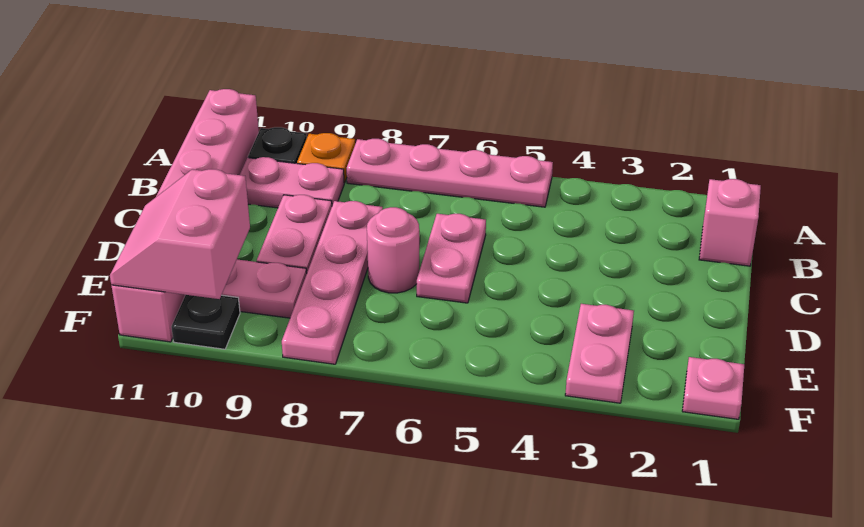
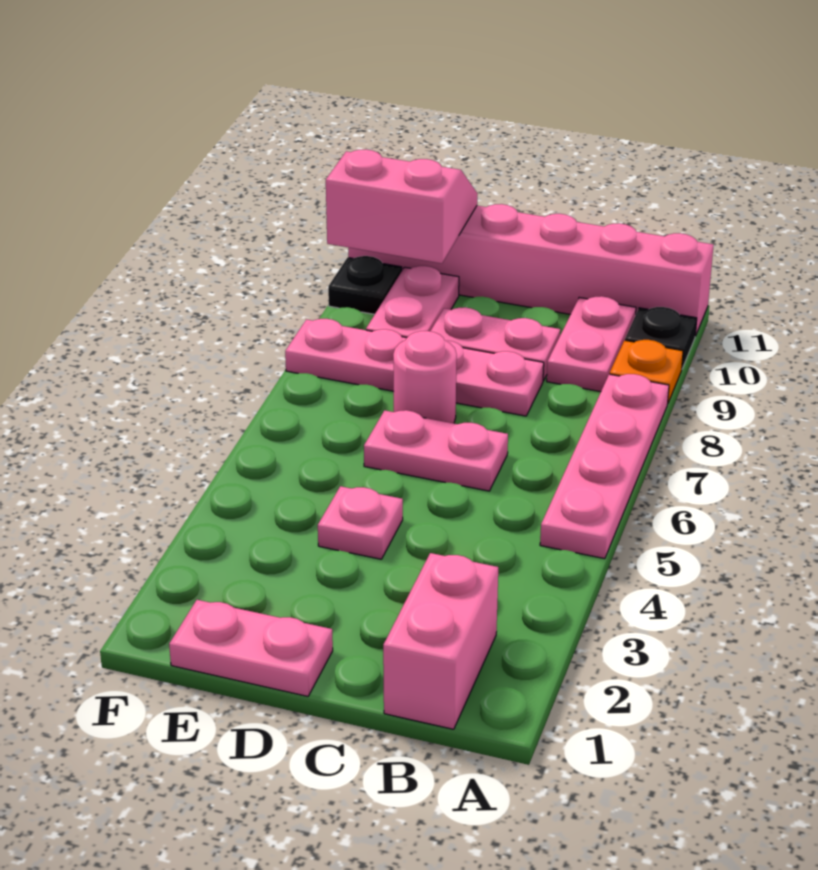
pink brick B1 level 1 -> pink brick B1:B2 level 1
pink plate E3:F3 level 1 -> pink plate D1:E1 level 1
pink plate F1 level 1 -> pink plate D4 level 1

